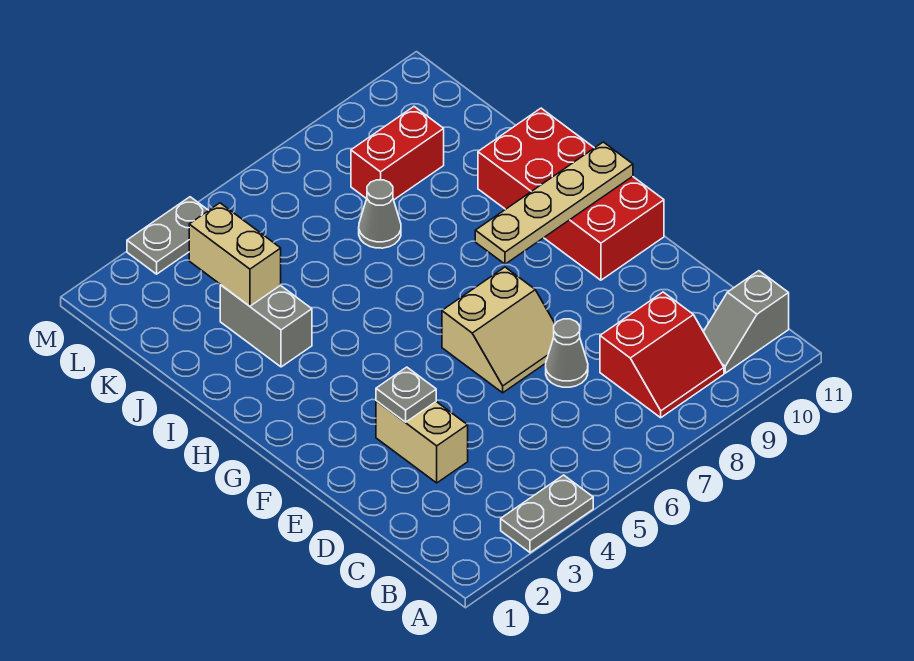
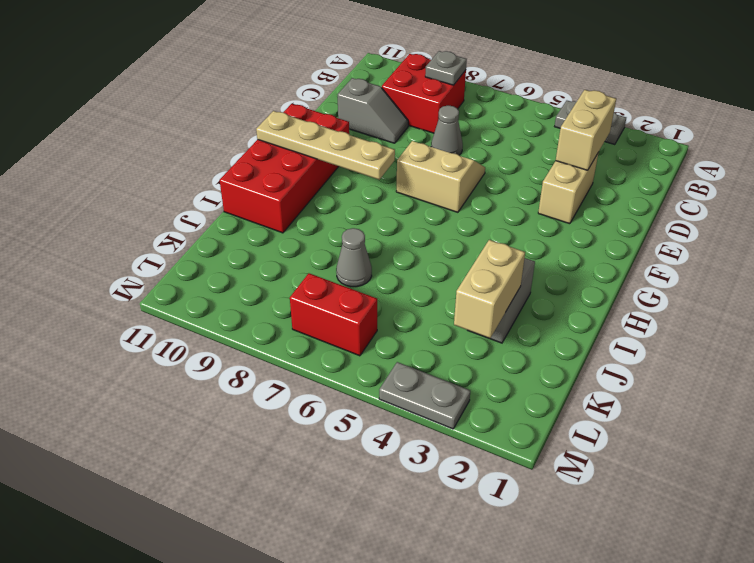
red slope B8:C9 level 1 top C -> red brick B8:C9 level 1
grey slope B10:B11 level 1 top 11 -> grey slope D9:D10 level 1 top 10
none -> tan brick C3:D3 level 2
grey plate E3 level 2 -> grey plate B8 level 2
red brick K8:K9 level 1 -> red brick L6:L7 level 1

